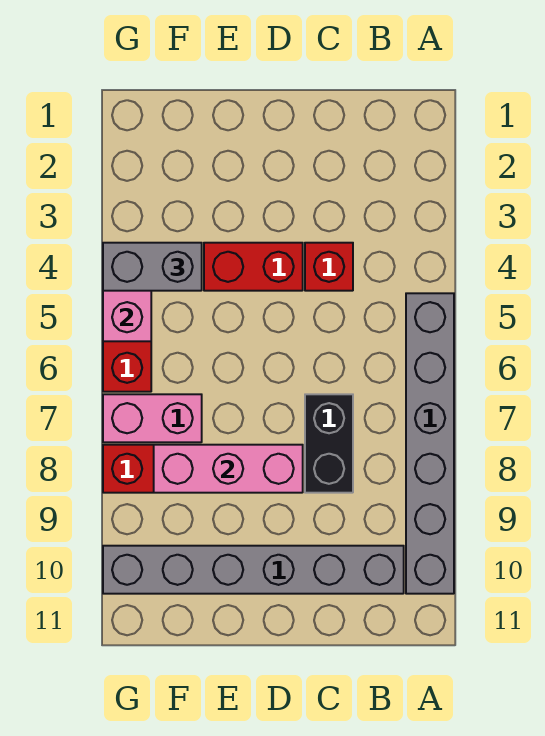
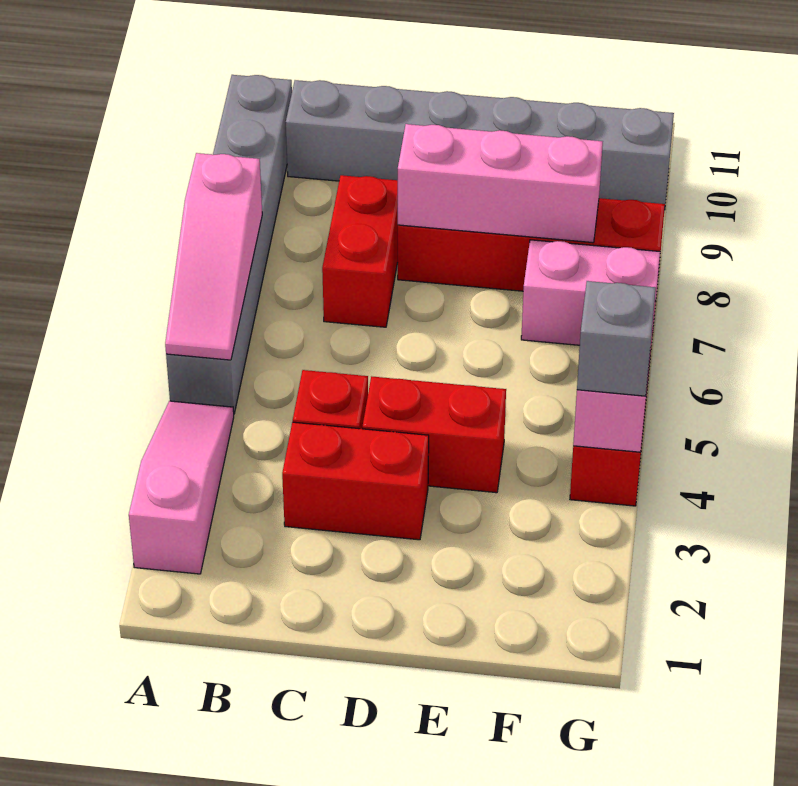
none -> pink slope A2:A4 level 1 top 2
none -> pink slope A5:A7 level 2 top 7
none -> red brick C3:D3 level 1
black brick C7:C8 level 1 -> red brick C7:C8 level 1
grey brick F4:G4 level 3 -> grey brick G4 level 3

